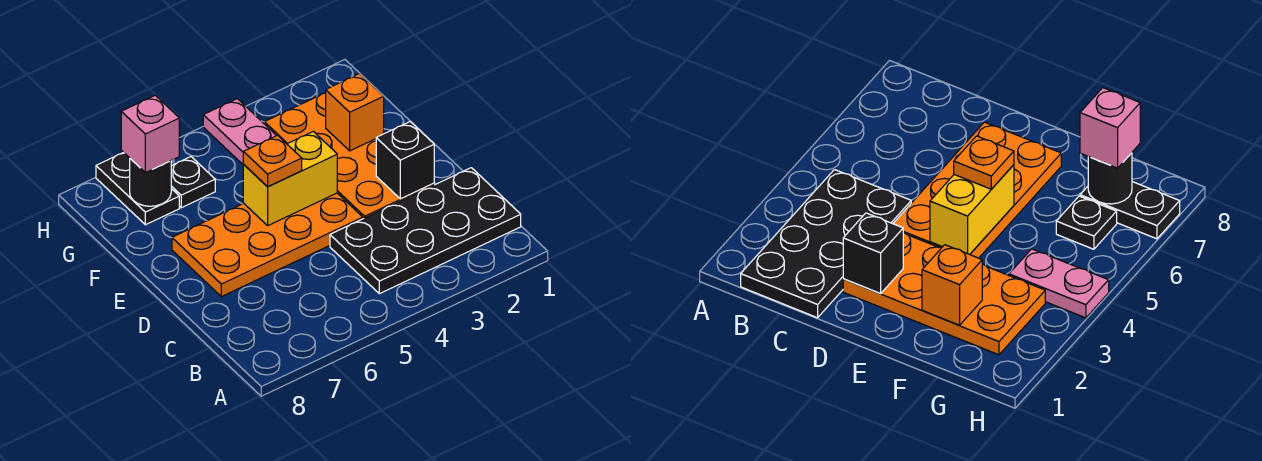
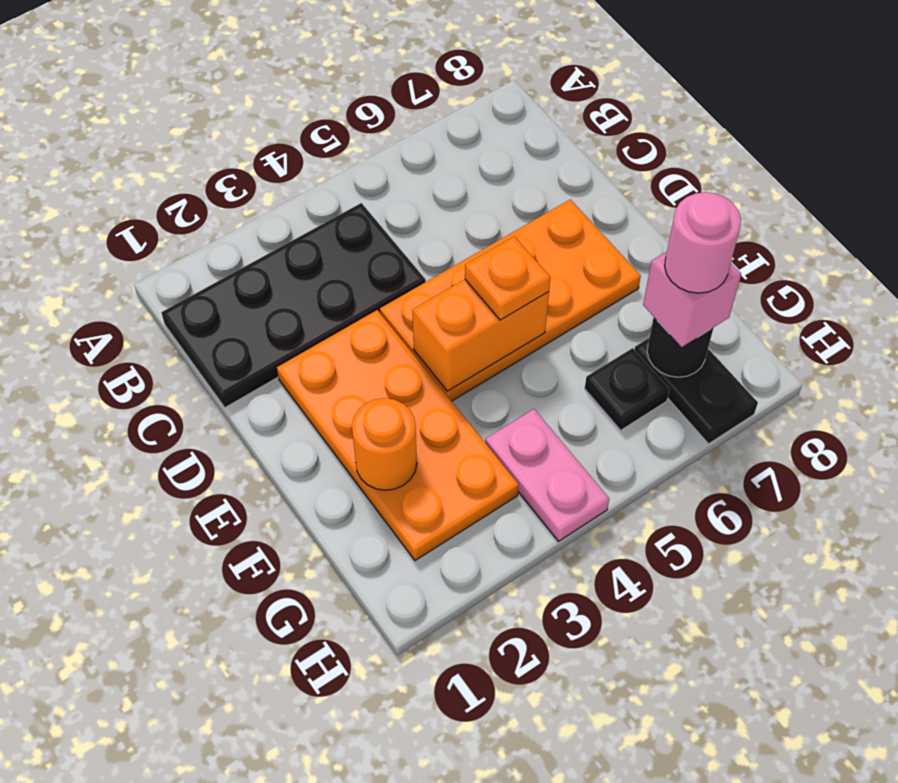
black brick D2 level 2 -> none
yellow brick E4:E5 level 2 -> orange brick E4:E5 level 2
orange brick F2 level 2 -> orange round brick F2 level 2
none -> pink round brick G7 level 4

